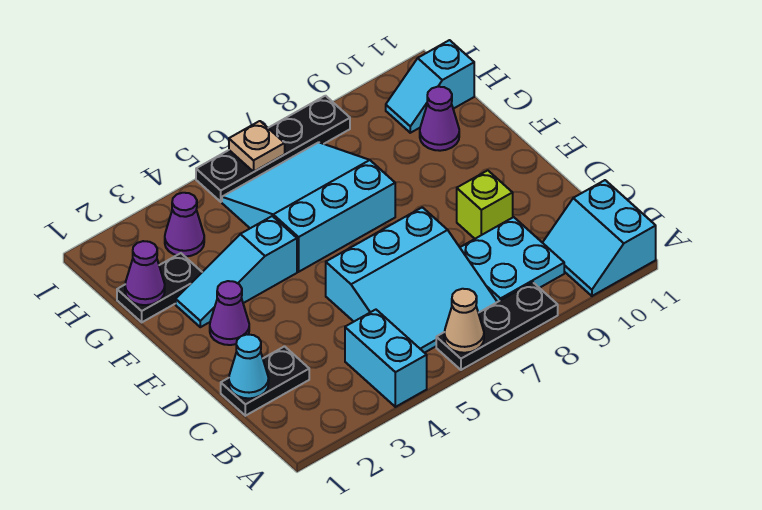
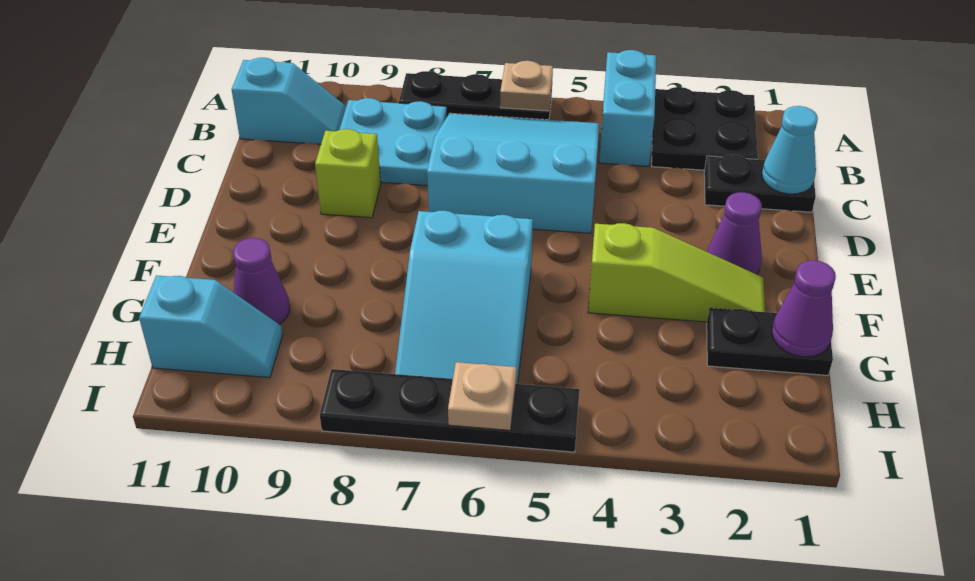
none -> black plate A2:B3 level 1
tan cone A6 level 2 -> tan plate A6 level 2
cyan slope A10:B11 level 1 top 11 -> cyan slope B10:B11 level 1 top 11
cyan slope F2:F4 level 1 top 4 -> lime slope F2:F4 level 1 top 4
cyan slope F5:H7 level 1 top F -> cyan slope F6:H7 level 1 top F
purple cone H3 level 1 -> none

